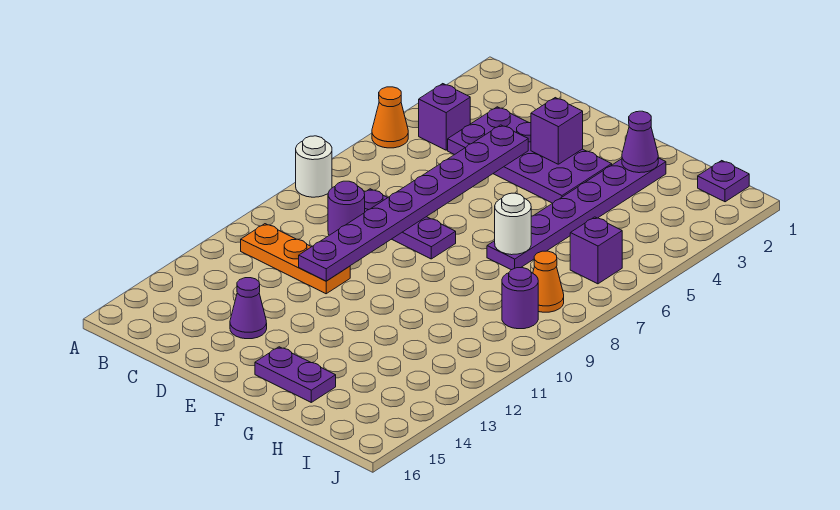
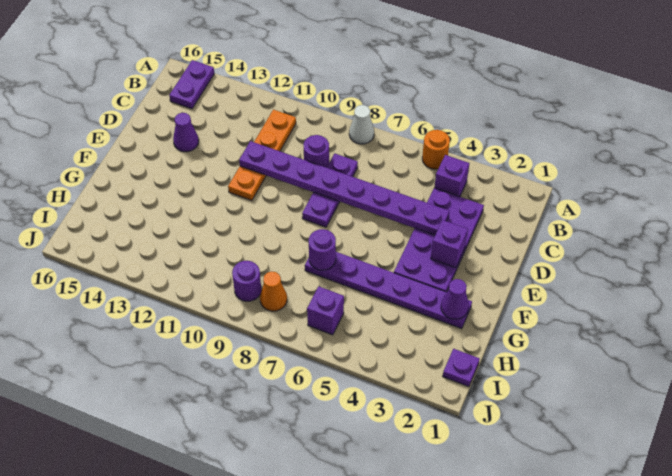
orange cone A5 level 1 -> orange round brick A5 level 1
white round brick A8 level 1 -> white cone A8 level 1
orange plate B11:D11 level 1 -> orange plate B11:E11 level 1
purple plate F15:G15 level 1 -> purple plate A15:B15 level 1
white round brick G7 level 2 -> purple round brick G7 level 2

